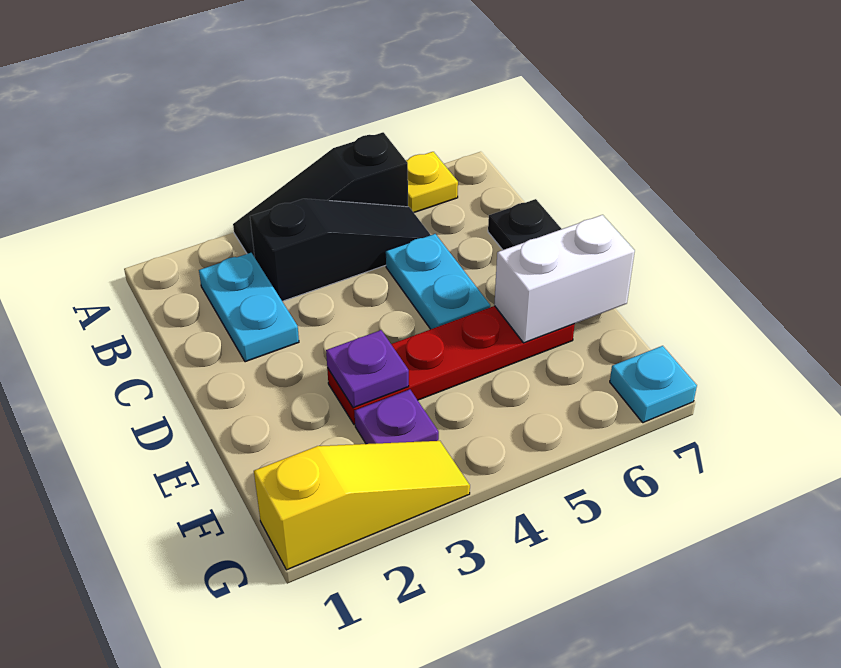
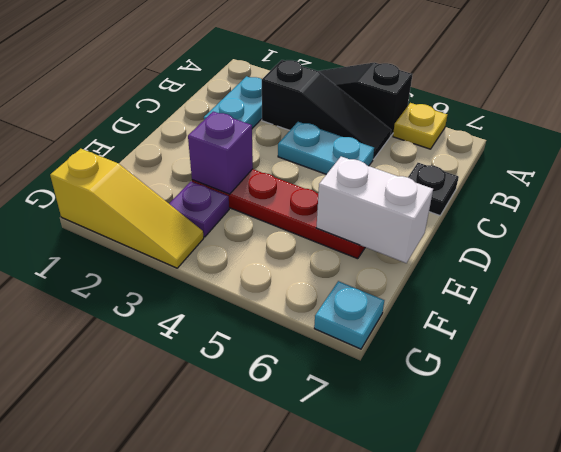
cyan plate C5:D5 level 1 -> cyan plate C4:C5 level 1
purple plate E3 level 2 -> purple brick E3 level 2

